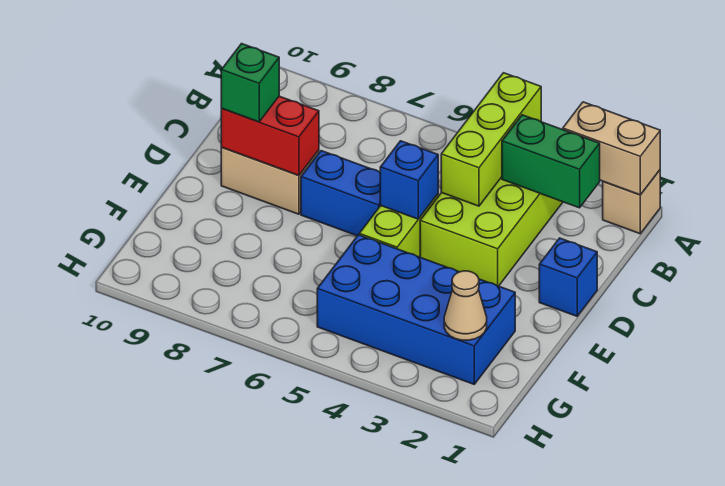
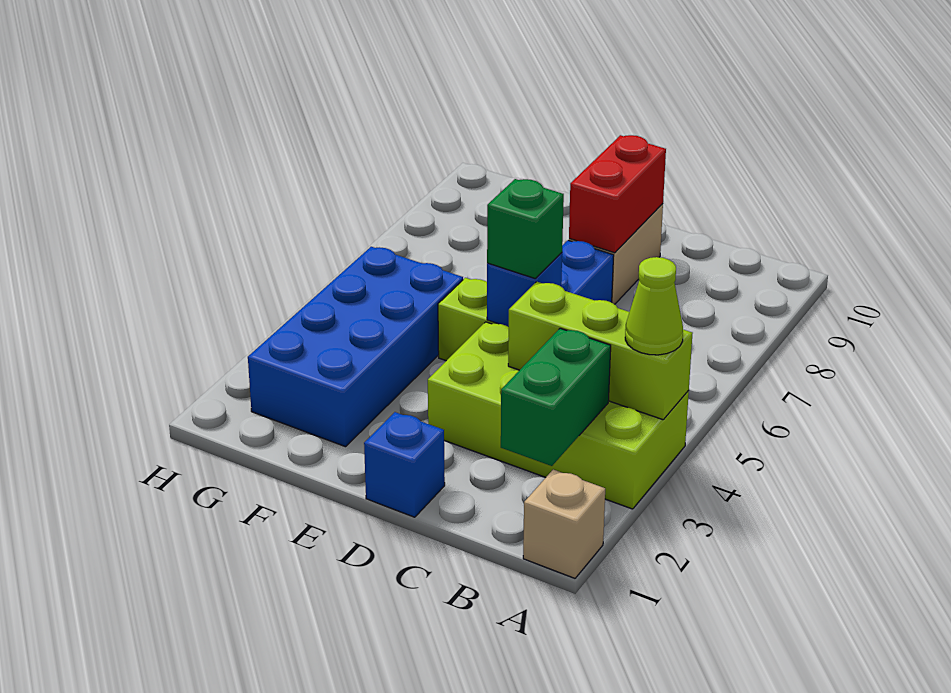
tan brick A1:A2 level 2 -> none
none -> lime cone A4 level 3
green brick D9 level 3 -> green brick D5 level 3
tan cone G2 level 2 -> none

